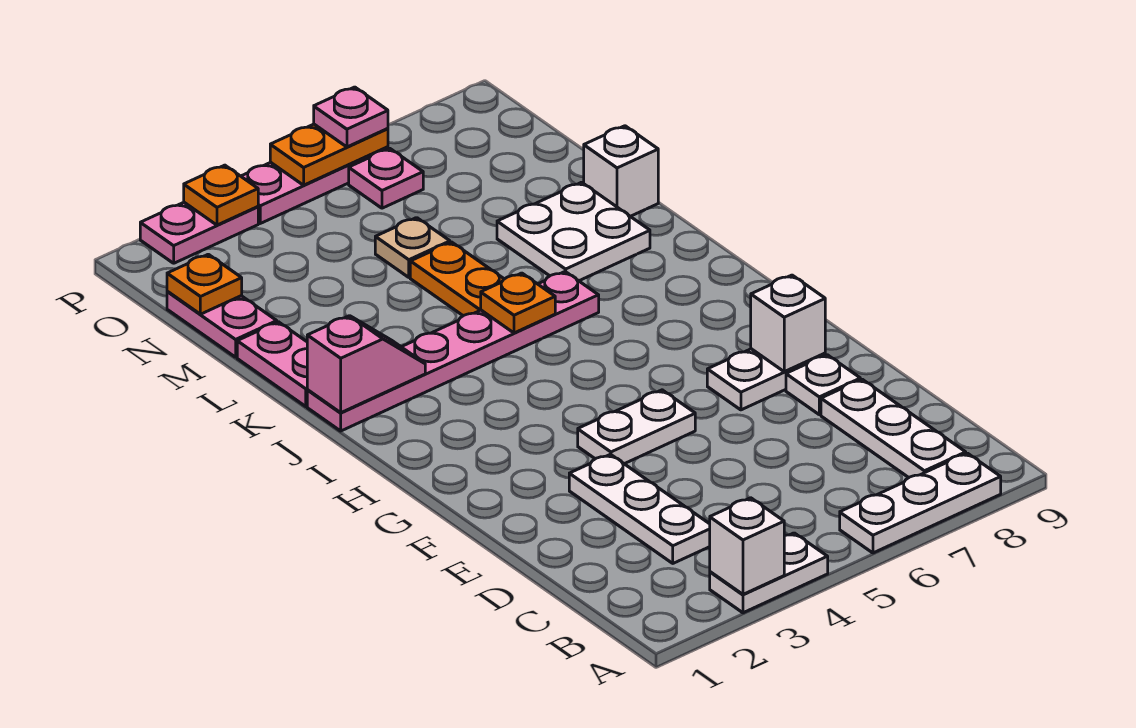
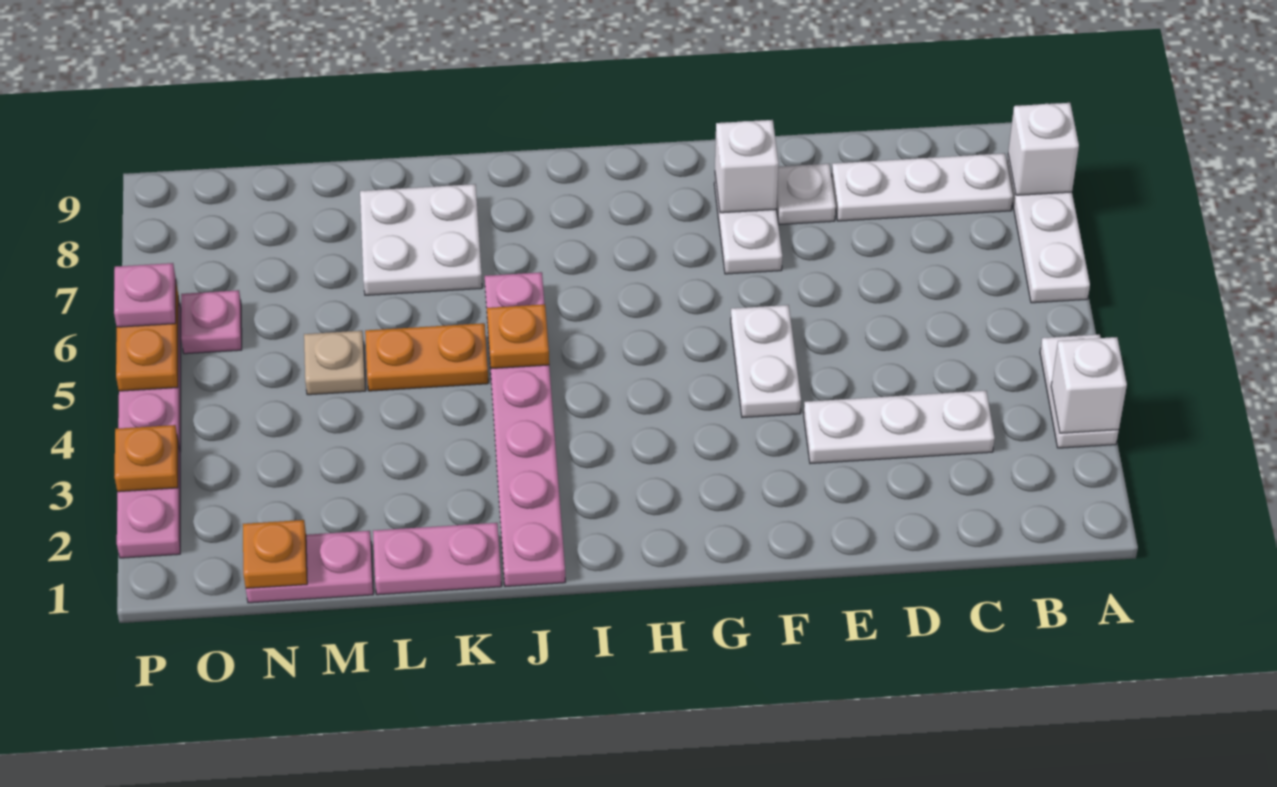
pink slope J1:J2 level 2 top 1 -> none
white brick L9 level 1 -> white brick A8 level 2

